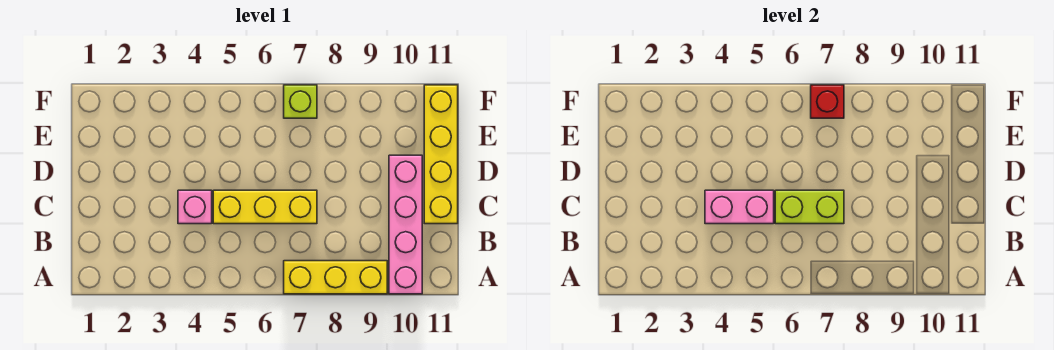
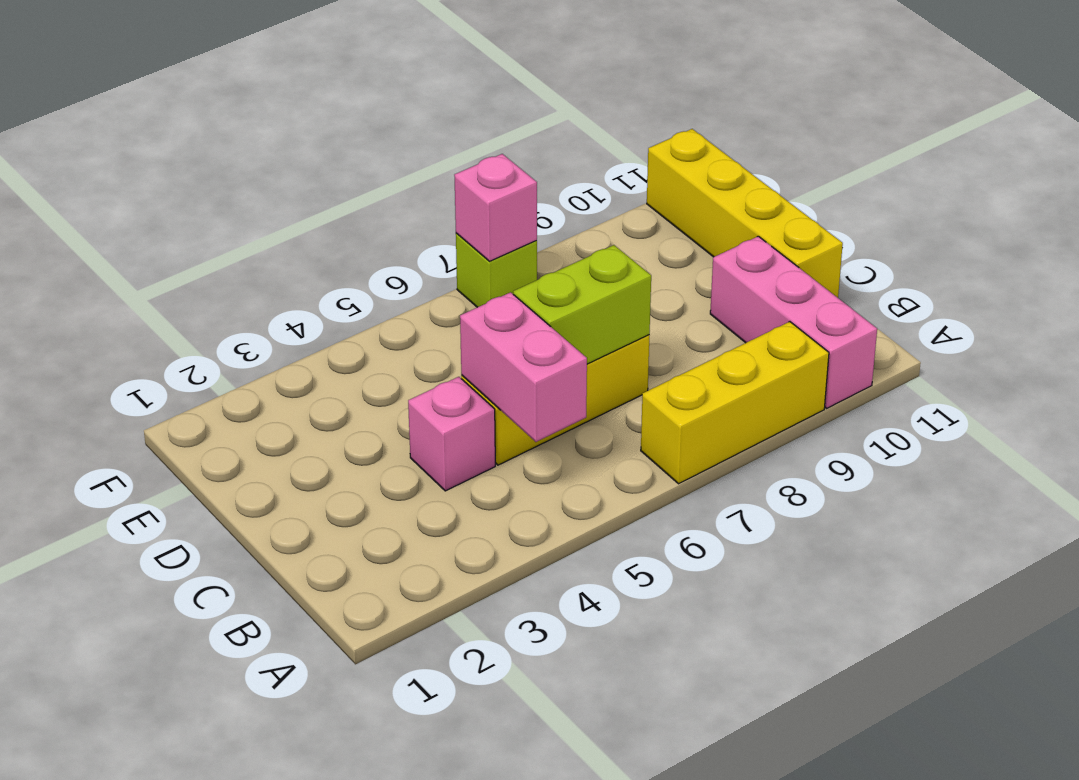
pink brick A10:D10 level 1 -> pink brick A10:C10 level 1
pink brick C4:C5 level 2 -> pink brick B5:C5 level 2
red brick F7 level 2 -> pink brick F7 level 2

